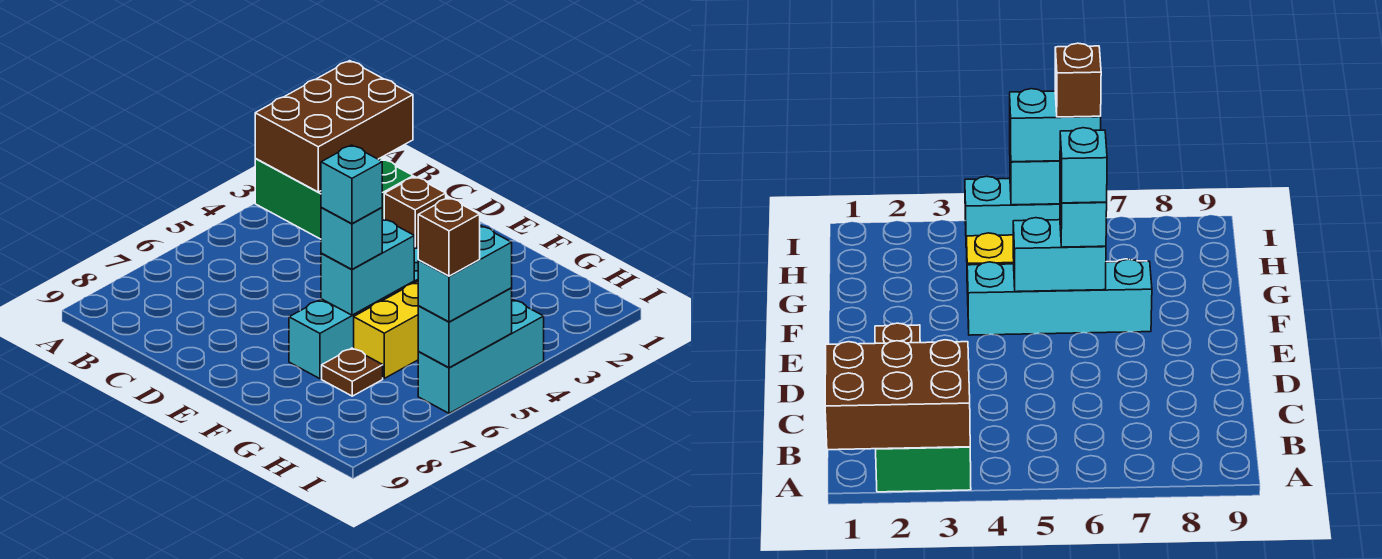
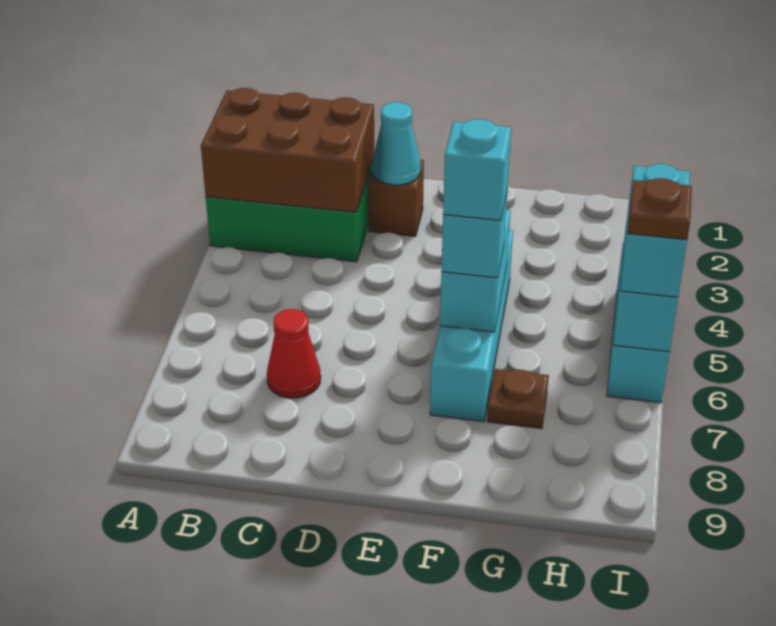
brown brick A1:B3 level 2 -> brown brick A2:C3 level 2
none -> red cone C7 level 1
none -> cyan cone D2 level 2
yellow brick G4:G6 level 1 -> none
brown brick I6 level 4 -> brown plate I6 level 4

